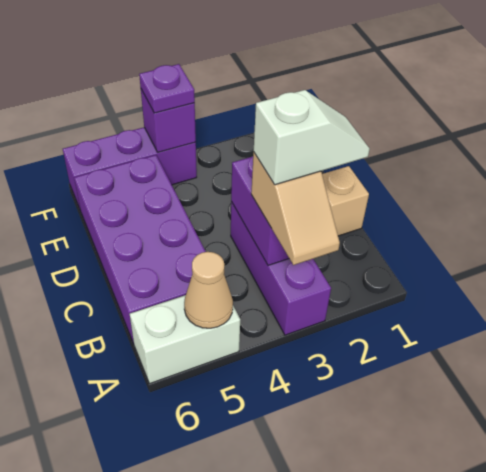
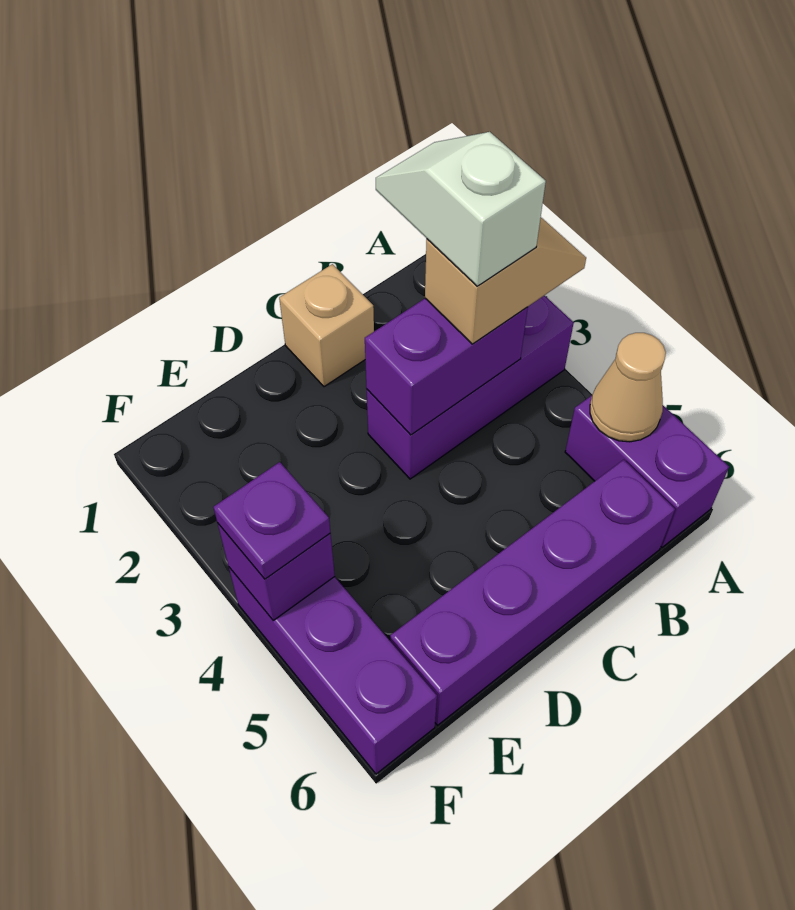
white brick A5:A6 level 1 -> purple brick A5:A6 level 1
purple brick B5:E6 level 1 -> purple brick B6:E6 level 1

